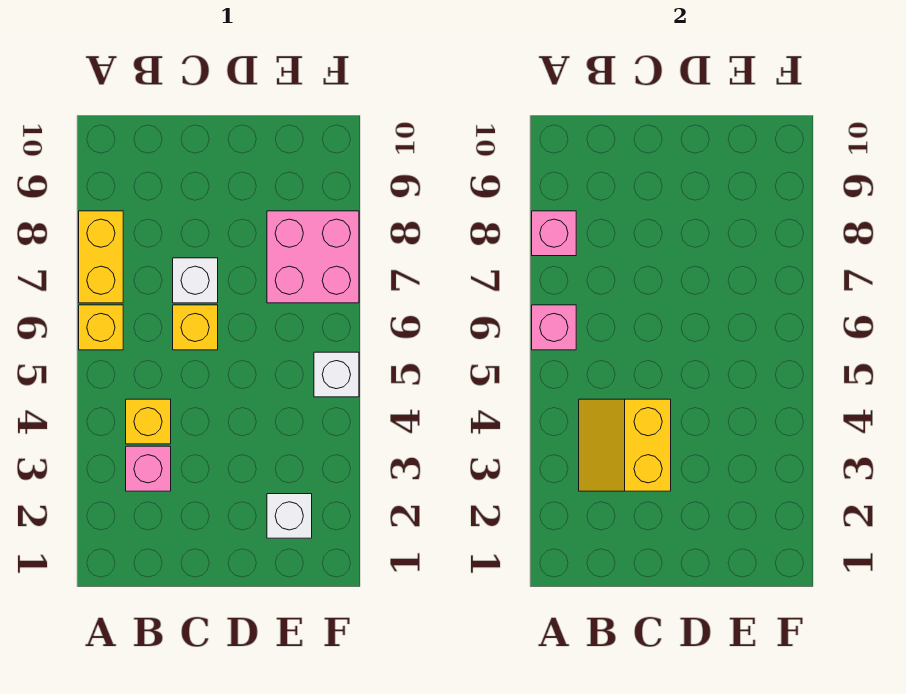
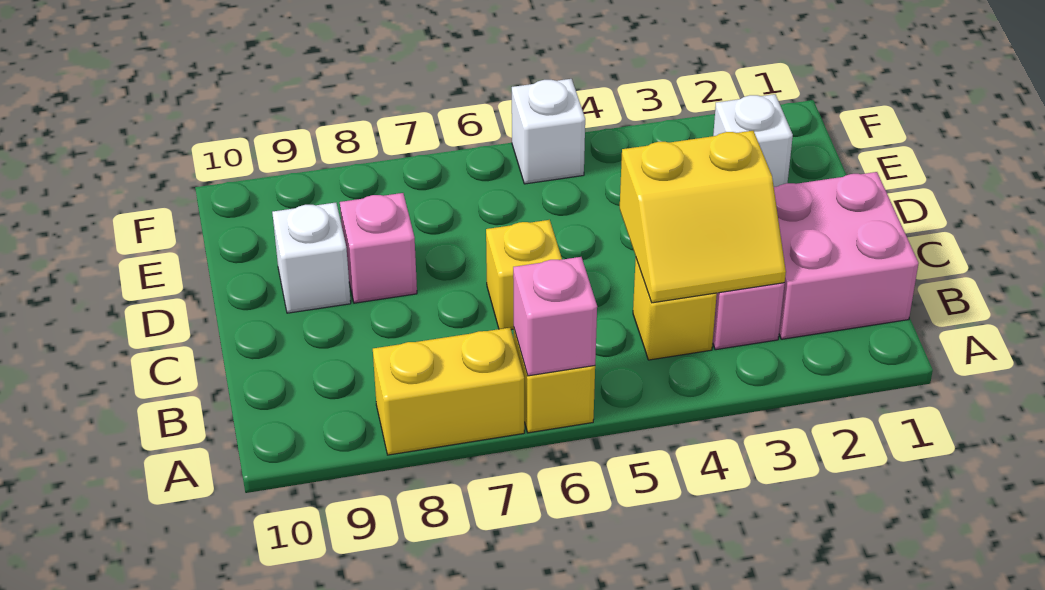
pink brick A8 level 2 -> pink brick D8 level 1
white brick C7 level 1 -> white brick D9 level 1
pink brick E7:F8 level 1 -> pink brick B1:C2 level 1

